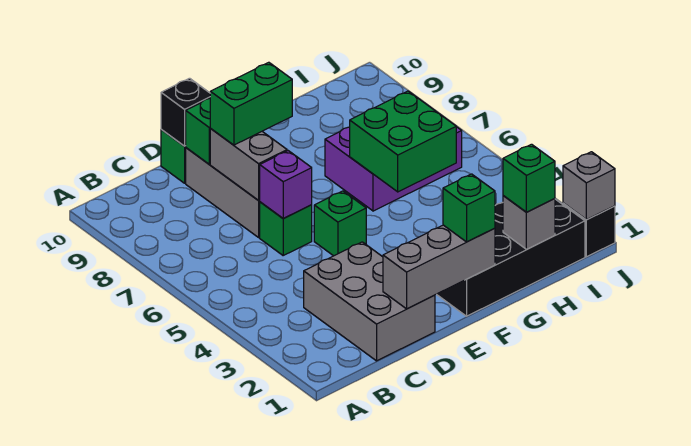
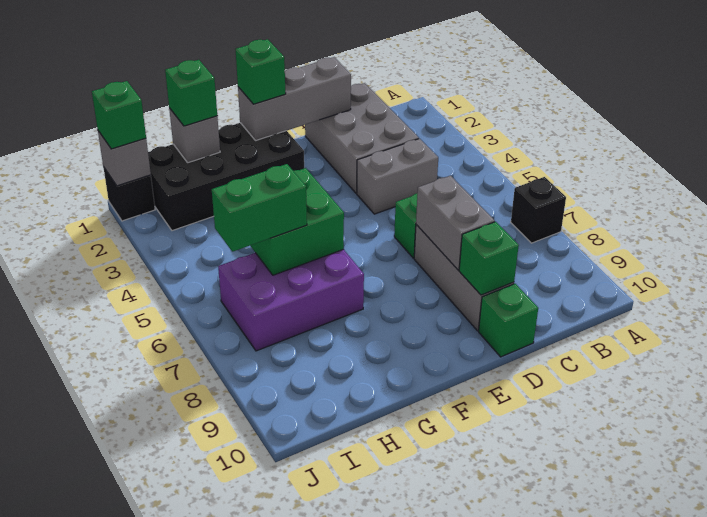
none -> grey brick C4:D4 level 1
purple brick D6 level 2 -> none
green brick D8:E8 level 3 -> green brick H6:I6 level 3
black brick D10 level 2 -> black brick A7 level 1
green brick E5 level 1 -> green brick J1 level 3

